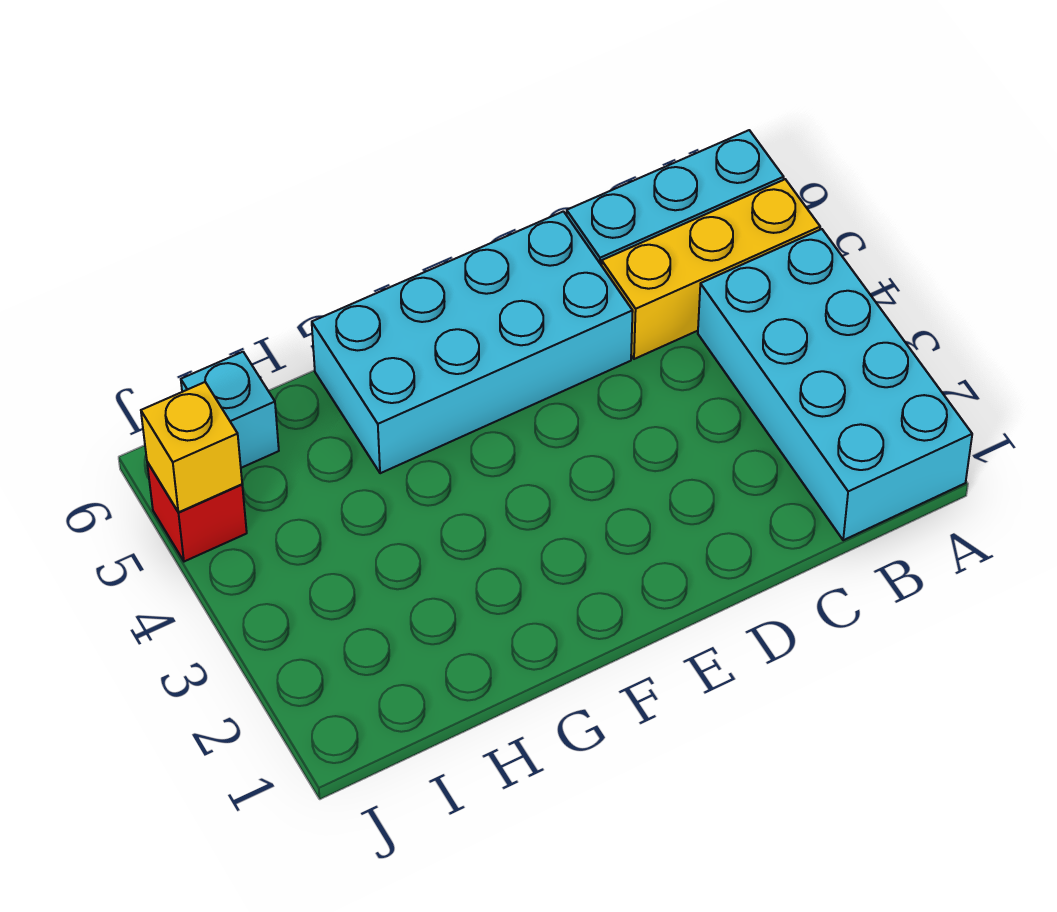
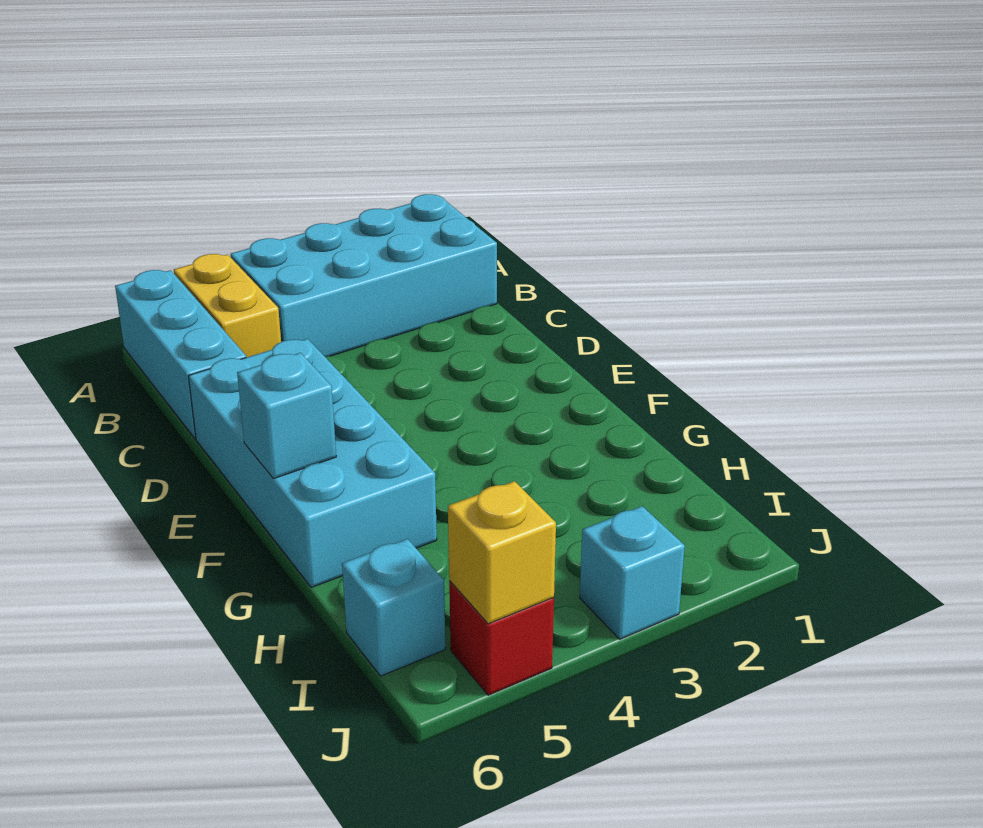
yellow brick A5:C5 level 1 -> yellow brick A5:B5 level 1
none -> cyan brick F6 level 2
none -> cyan brick J3 level 1

